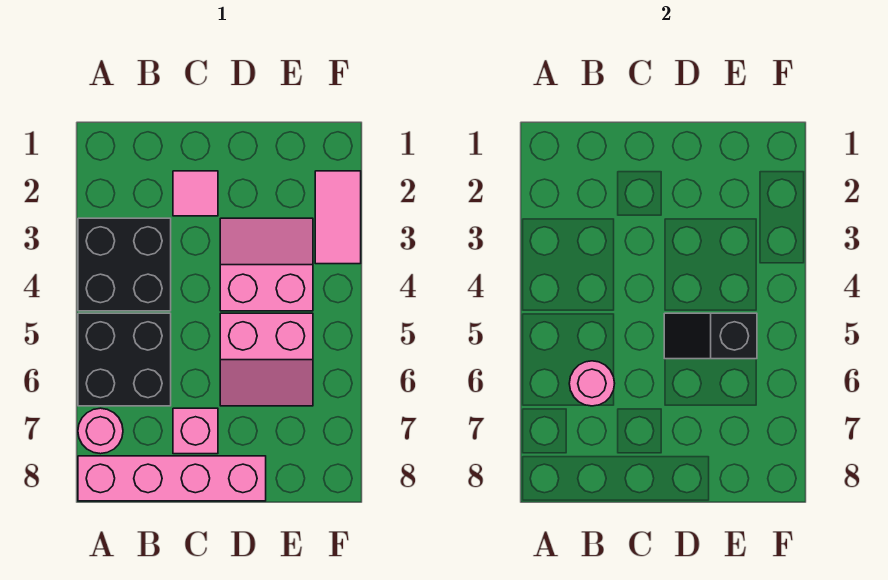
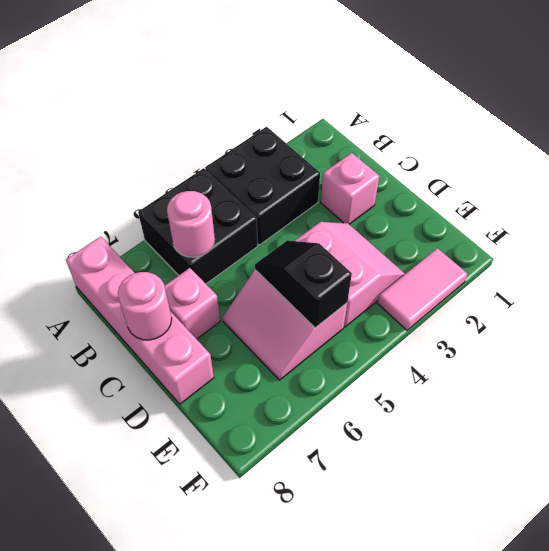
pink round brick A7 level 1 -> pink round brick C8 level 2
pink tile C2 level 1 -> pink brick C2 level 1

